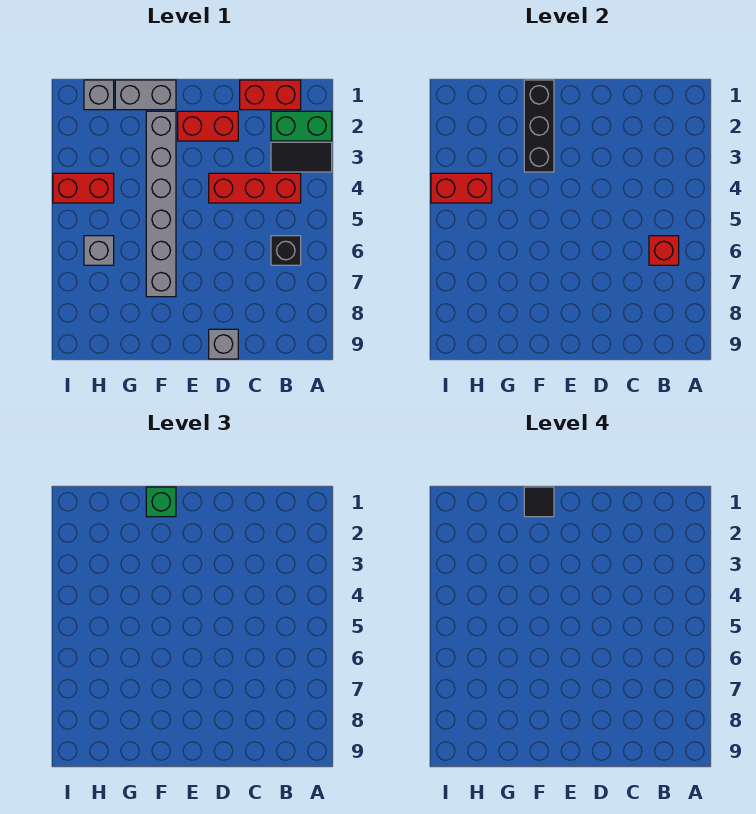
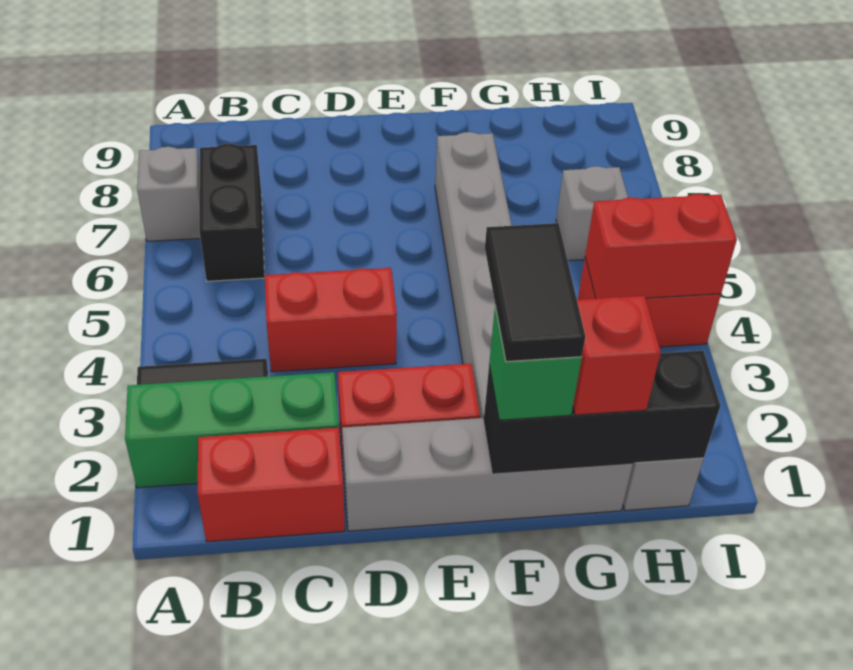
green brick A2:B2 level 1 -> green brick A2:C2 level 1
red brick B4:D4 level 1 -> red brick C4:D4 level 1
black brick B6 level 1 -> black brick B6:B7 level 1
red brick B6 level 2 -> red brick G1 level 3
grey brick D9 level 1 -> grey brick A7 level 1
grey brick F1:G1 level 1 -> grey brick D1:G1 level 1
black brick F1:F3 level 2 -> black brick F1:H1 level 2
black tile F1 level 4 -> black tile F1:F2 level 4

